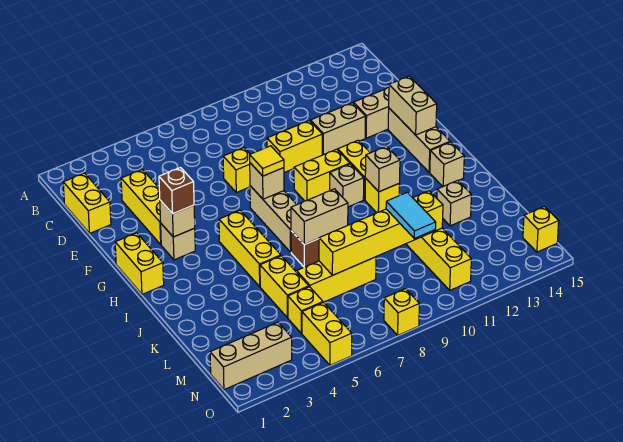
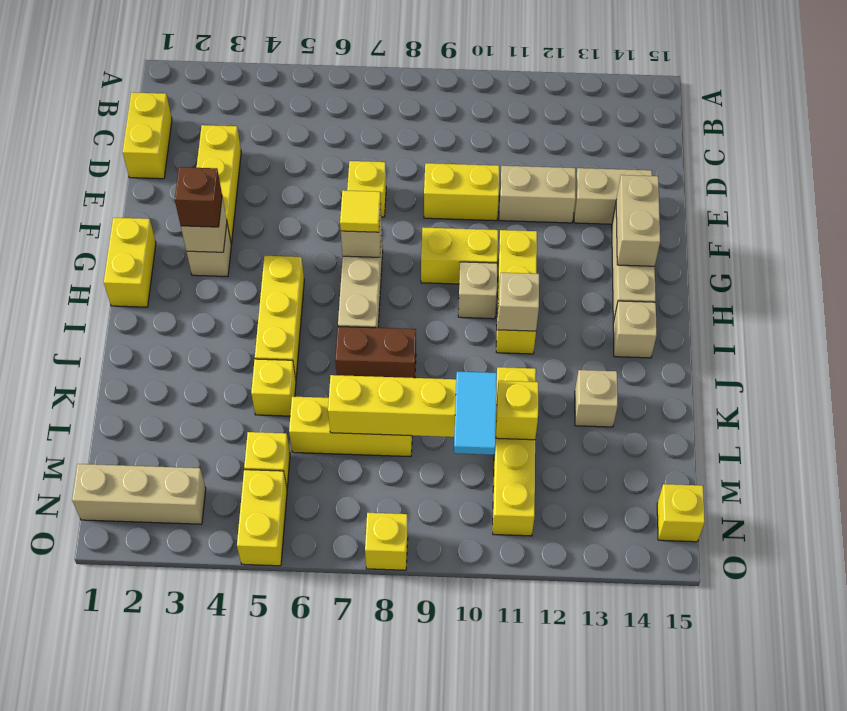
tan brick J7:J8 level 2 -> none
yellow brick K5:L5 level 1 -> yellow brick K5 level 1

